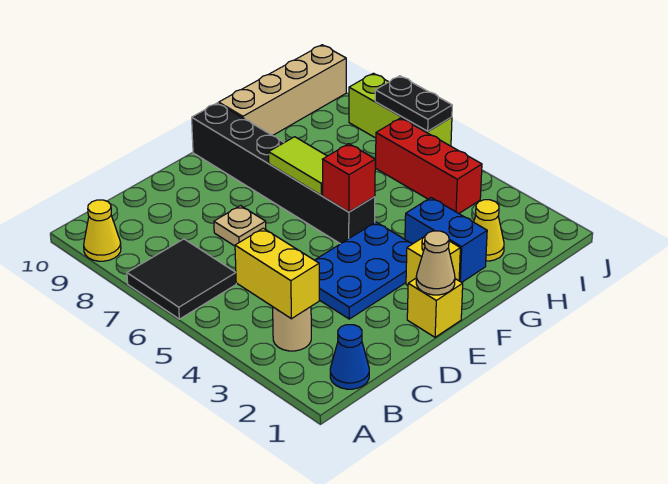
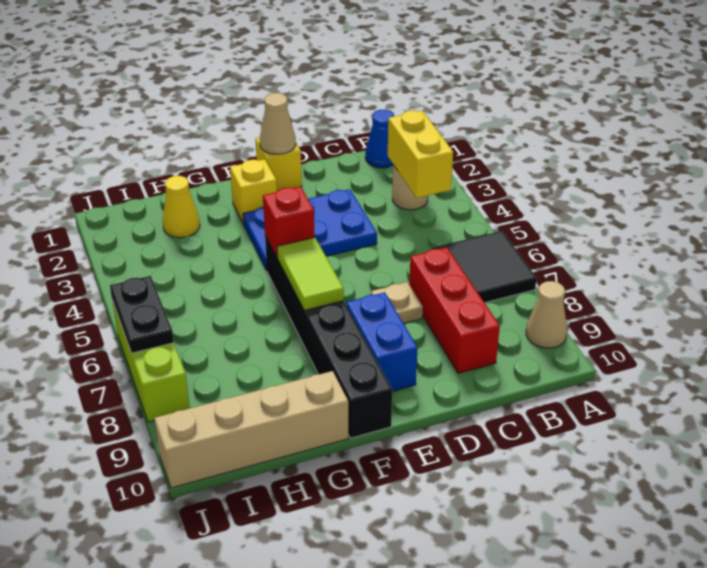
yellow cone A9 level 1 -> tan cone A9 level 1
blue brick G2:G3 level 1 -> blue brick E8:E9 level 1
red brick I4:I6 level 1 -> red brick C7:C9 level 1

